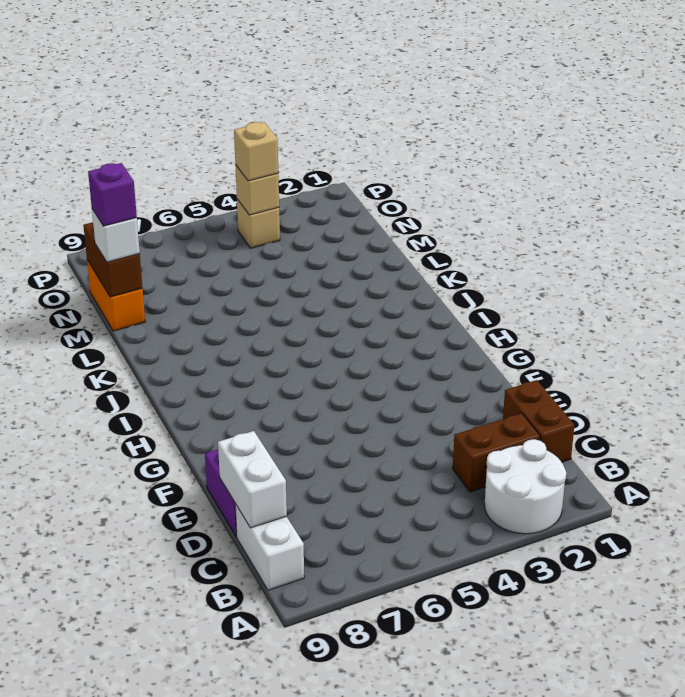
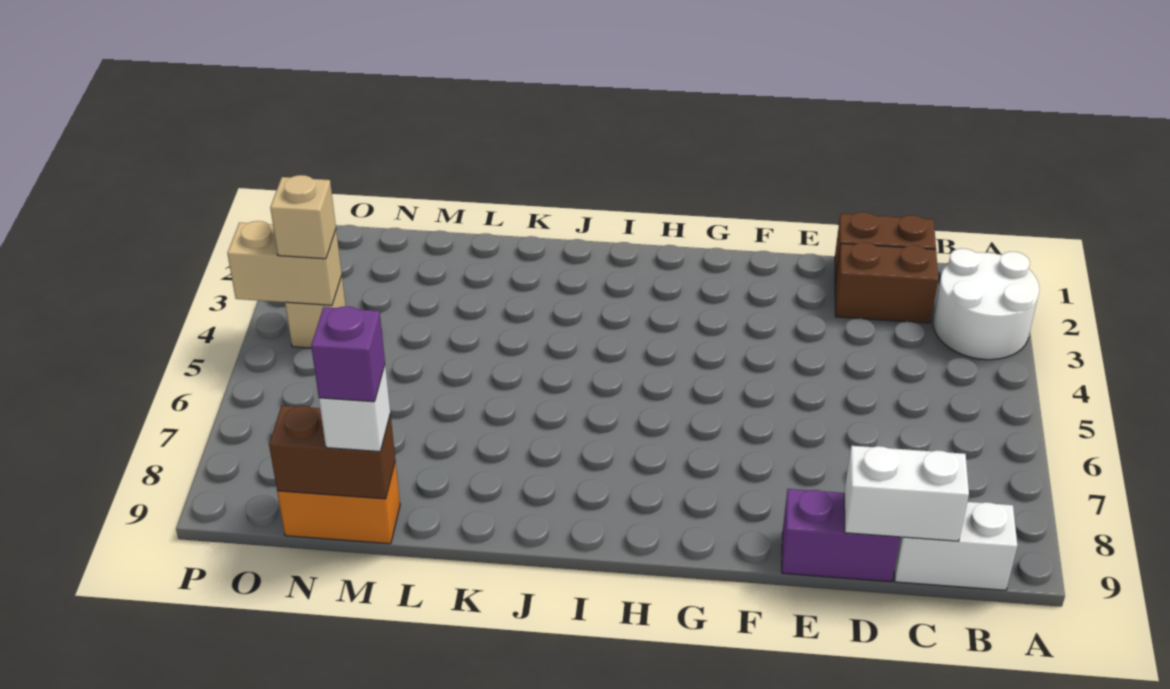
brown brick C2:C3 level 1 -> brown brick C2:D2 level 1
tan brick O4 level 2 -> tan brick O4:P4 level 2

